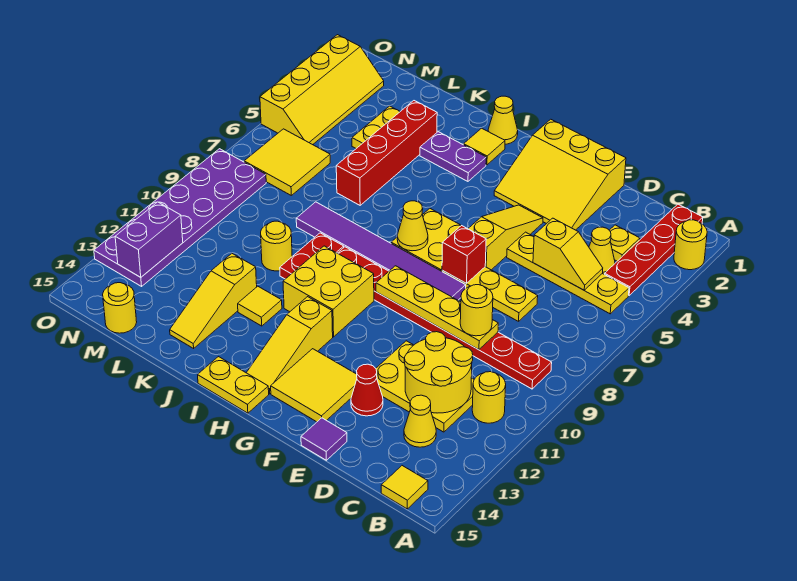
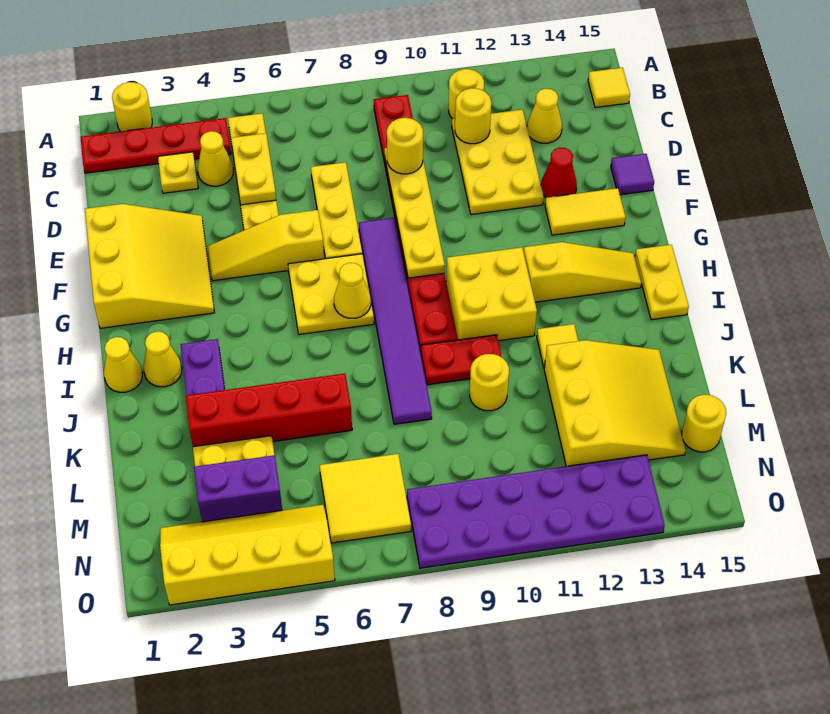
yellow slope C5:D5 level 2 top D -> yellow plate C5:D5 level 2
yellow round brick C11:D12 level 2 -> yellow round brick C11 level 2
red brick F7 level 2 -> none
yellow tile F13:G14 level 1 -> yellow tile F13:F14 level 1
yellow tile I2 level 1 -> yellow cone I2 level 1
yellow slope K12:K14 level 1 top 12 -> yellow slope K12:M14 level 1 top 12
purple brick N12:N13 level 2 -> purple brick M3:M4 level 1

